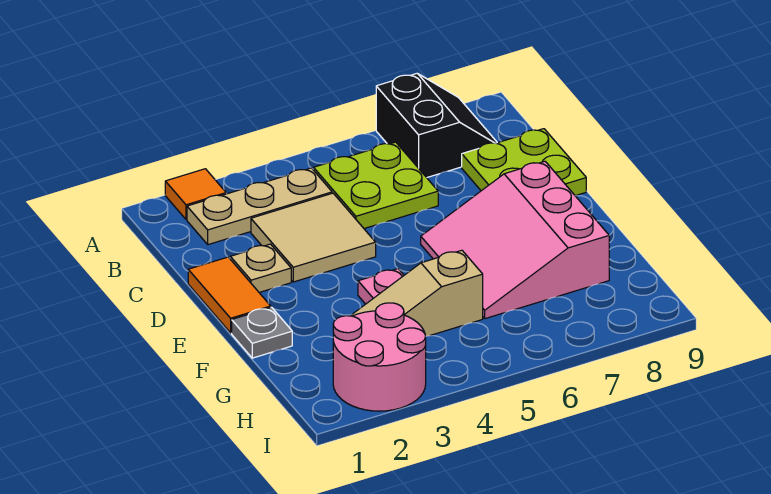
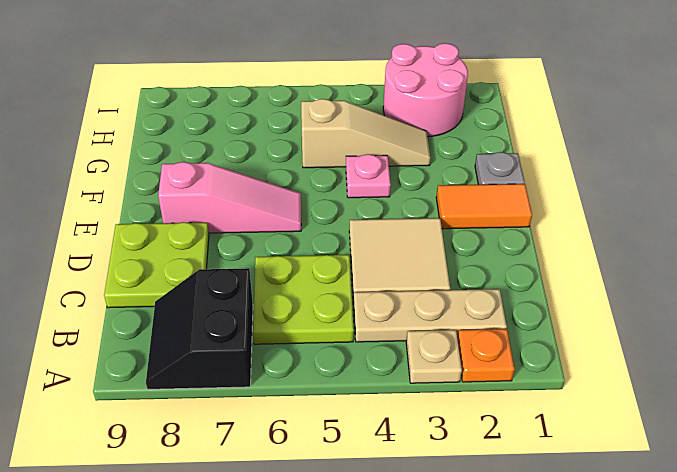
orange tile A2 level 1 -> orange plate A2 level 1
orange tile D1:E1 level 1 -> orange tile E1:E2 level 1
tan plate D2 level 1 -> tan plate A3 level 1
pink slope E6:G8 level 1 top 8 -> pink slope E6:E8 level 1 top 8

